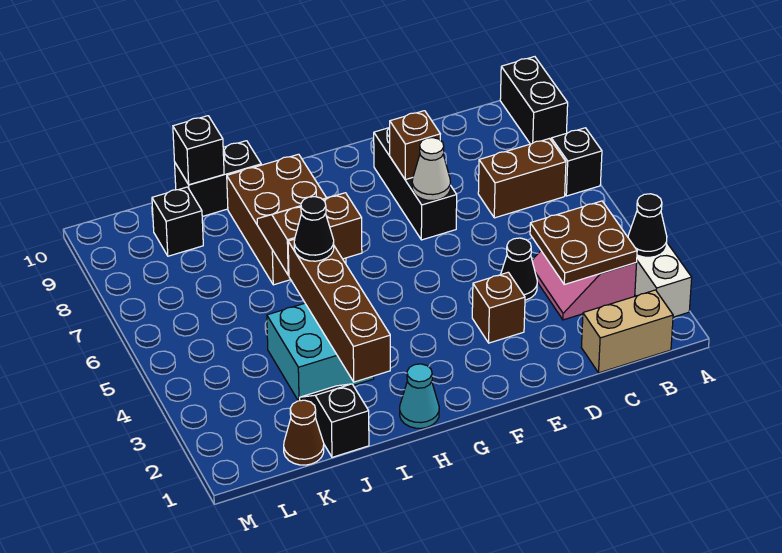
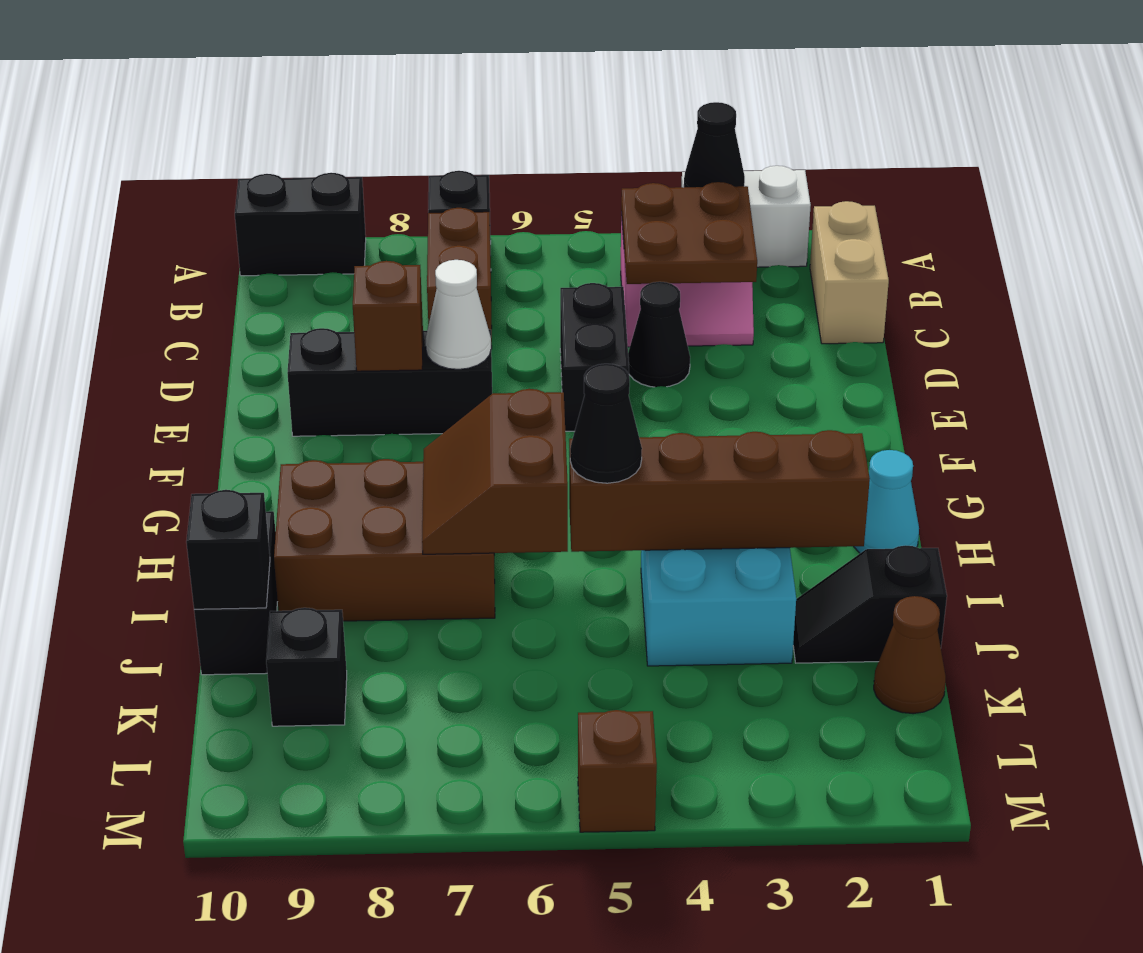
none -> black brick D5:E5 level 1
brown brick E3 level 1 -> brown brick M5 level 1

